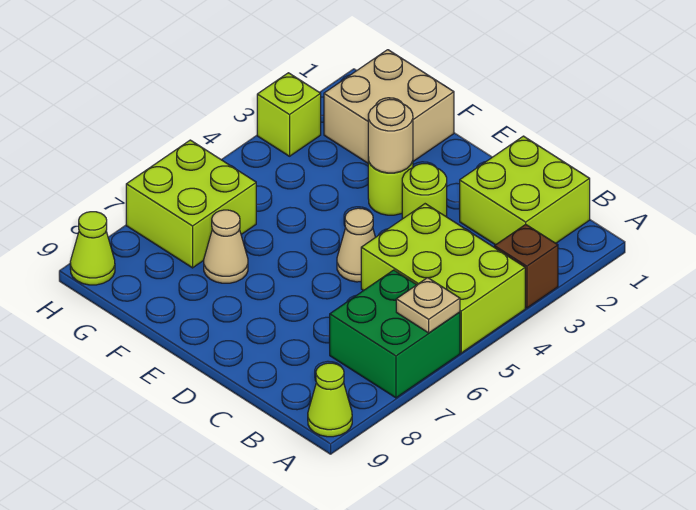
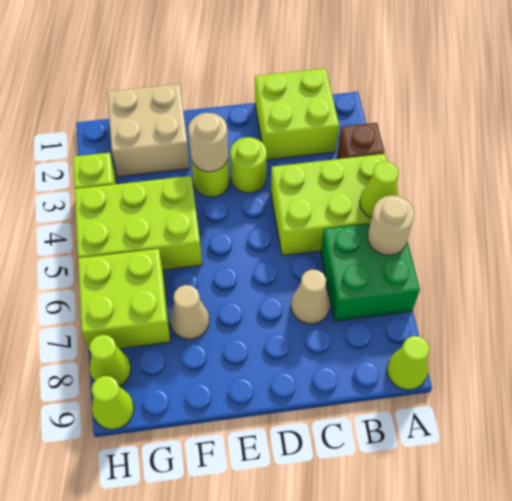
none -> lime cone A5 level 2
tan plate A6 level 2 -> tan round brick A6 level 2
tan cone D5 level 1 -> tan cone C7 level 1
none -> lime brick F4:H5 level 1
none -> lime cone H8 level 1

